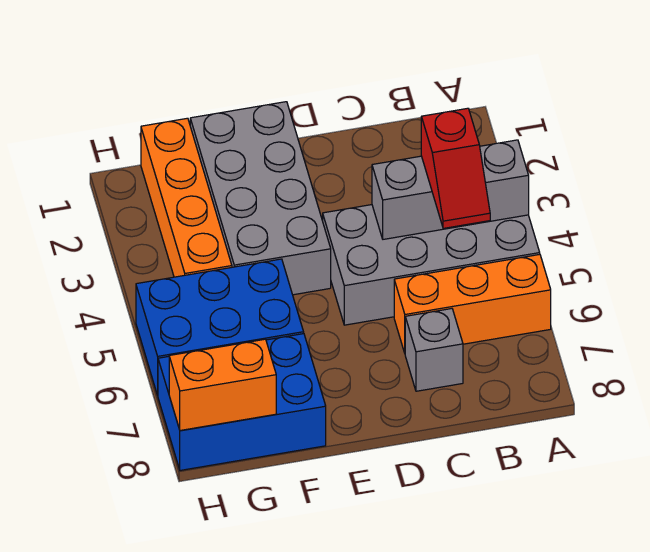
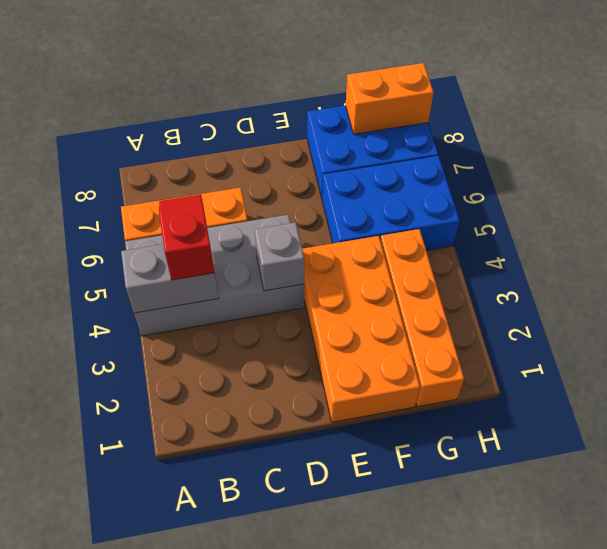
grey brick A4:C4 level 2 -> grey brick A4:B4 level 2
grey brick C7 level 1 -> grey brick D4 level 2
grey brick E1:F4 level 1 -> orange brick E1:F4 level 1

